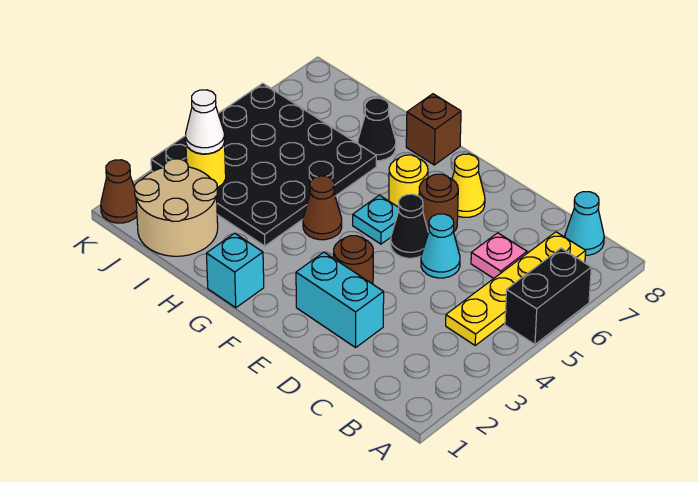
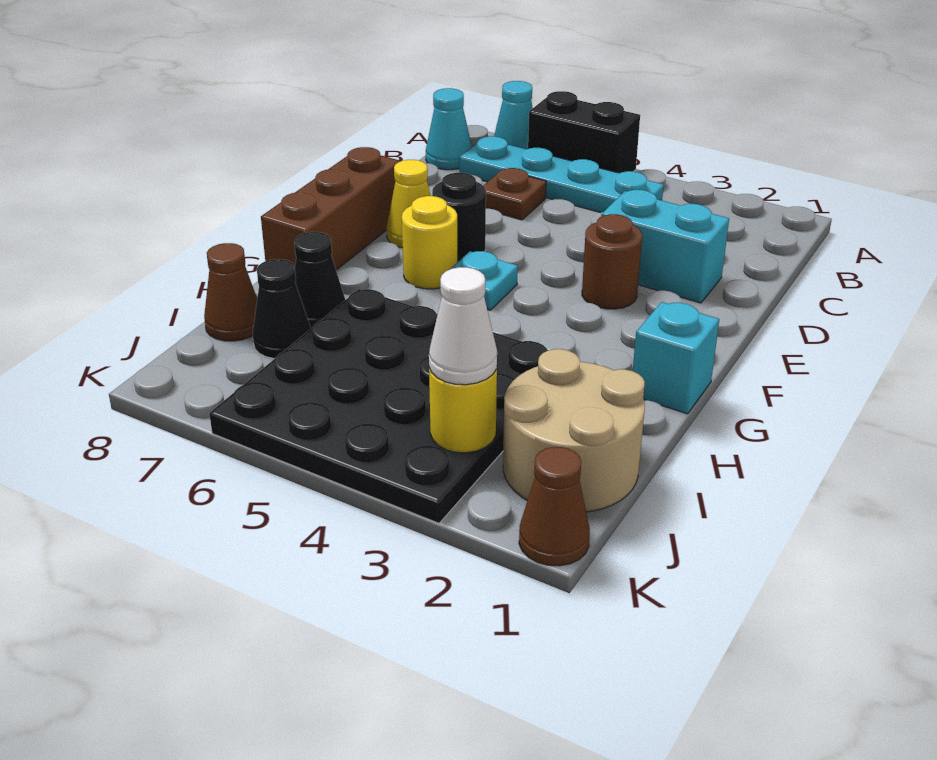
yellow plate B4:B7 level 1 -> cyan plate B4:B7 level 1
pink plate C6 level 1 -> brown plate C6 level 1
cyan brick D2:E2 level 1 -> cyan brick D2:D3 level 1
cyan cone D5 level 1 -> cyan cone A7 level 1
black cone E5 level 1 -> black cone I7 level 1
brown round brick E6 level 1 -> black round brick E6 level 1
brown cone G4 level 1 -> brown cone I8 level 1
brown brick G8 level 1 -> brown brick E8:G8 level 1

